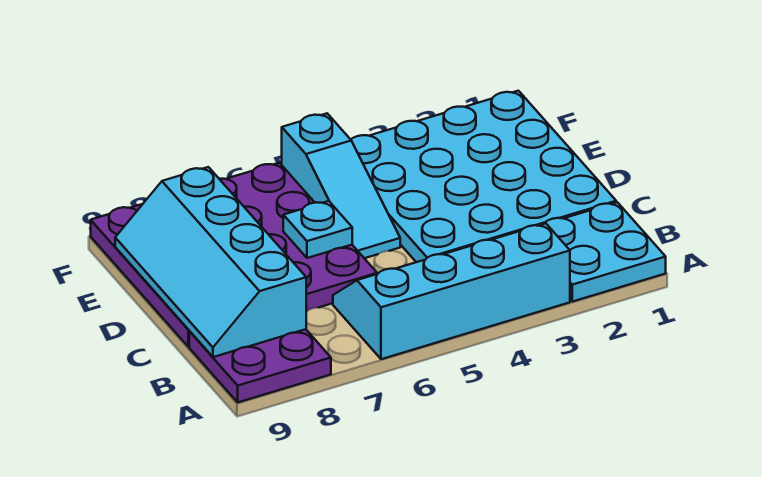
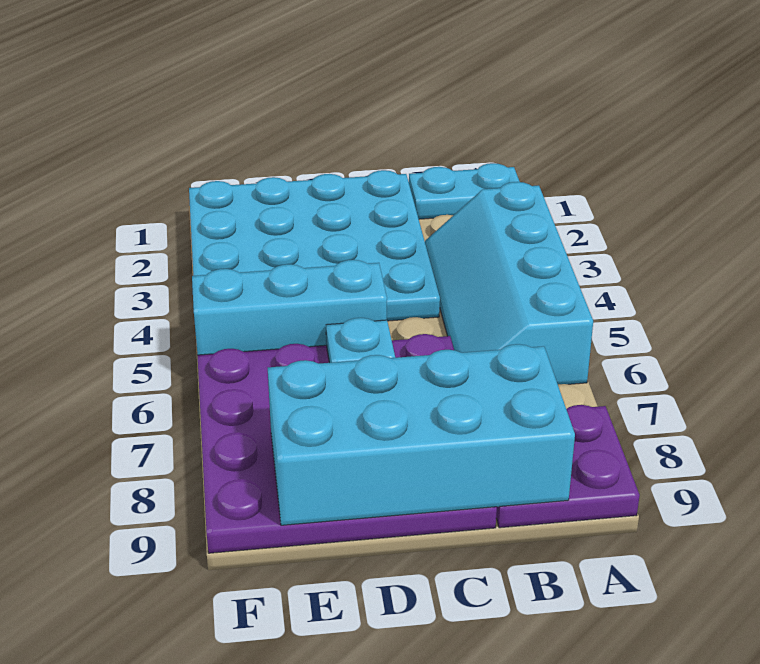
cyan plate A1:B2 level 1 -> cyan plate A1:B1 level 1
cyan slope B8:E9 level 2 top 8 -> cyan brick B8:E9 level 2
cyan slope D5:F5 level 1 top F -> cyan brick D5:F5 level 1

